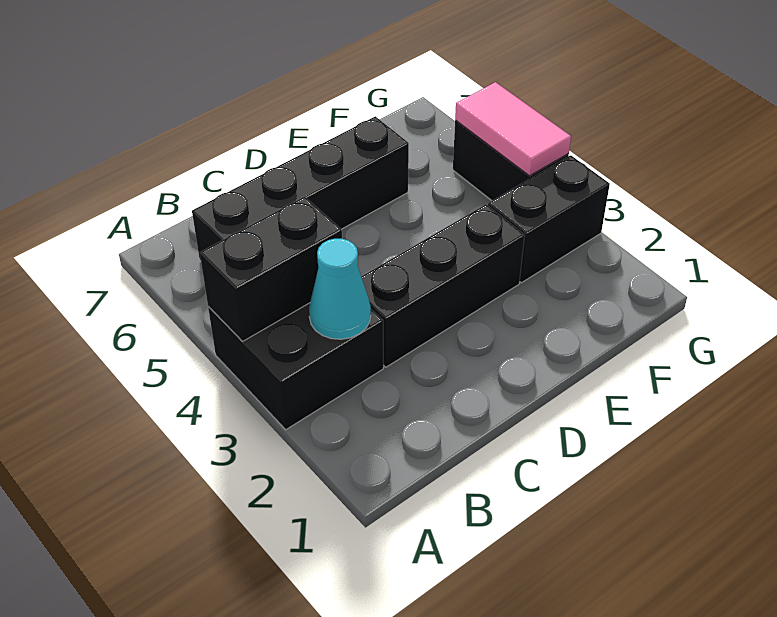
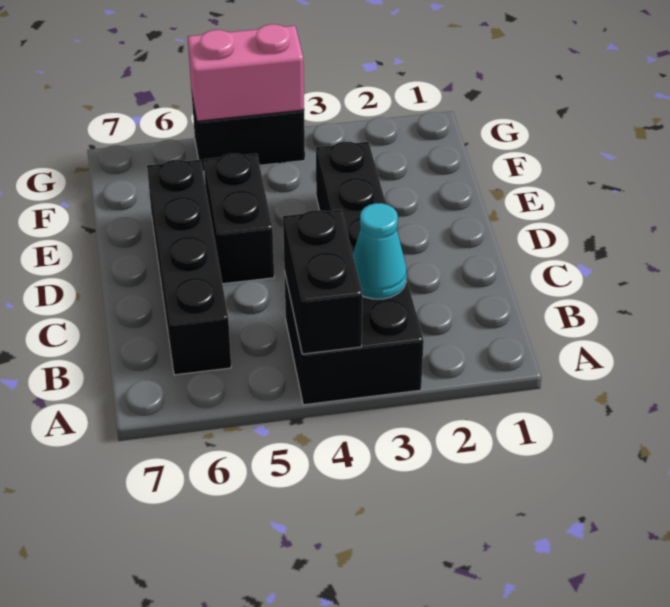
black brick F3:G3 level 1 -> black brick D5:E5 level 1
pink tile G4:G5 level 2 -> pink brick G4:G5 level 2

